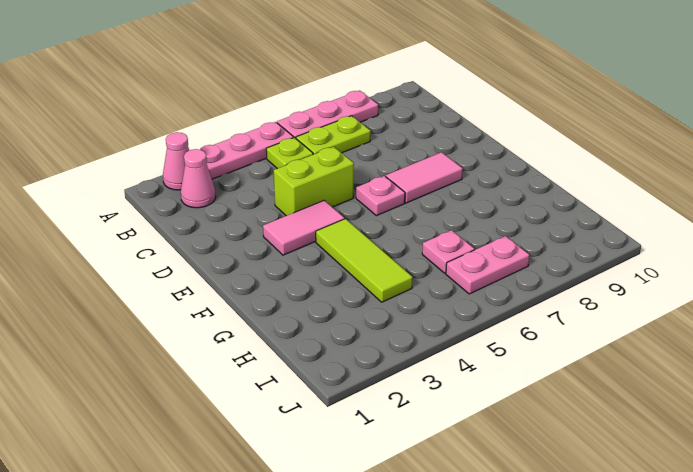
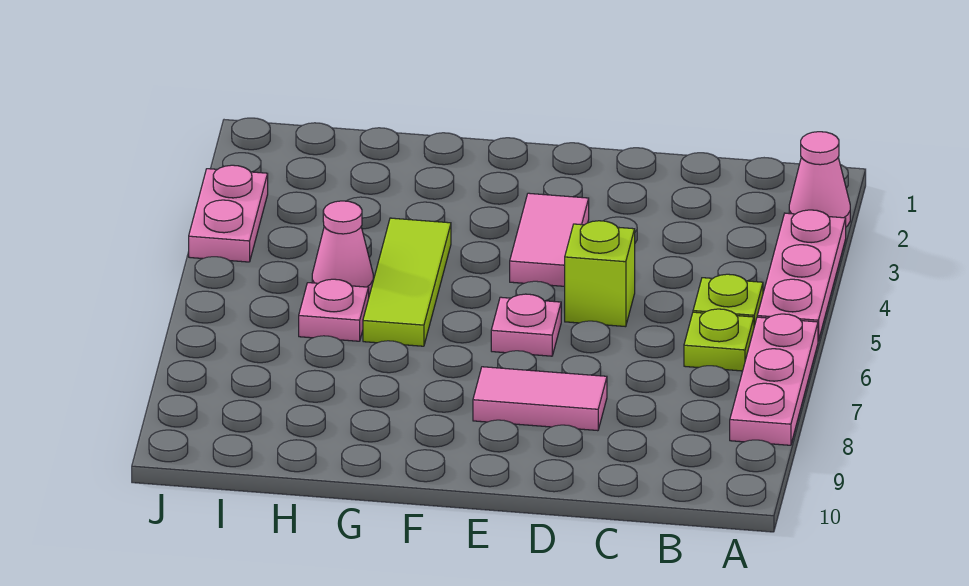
pink cone B2 level 1 -> pink cone H5 level 1
lime plate B6:B7 level 1 -> lime plate B6 level 1
lime brick D4:D5 level 1 -> lime brick D5 level 1
pink tile E7:E8 level 1 -> pink tile D8:E8 level 1
lime tile F4:H4 level 1 -> lime tile G4:G6 level 1
pink plate I6:I7 level 1 -> pink plate J3:J4 level 1

